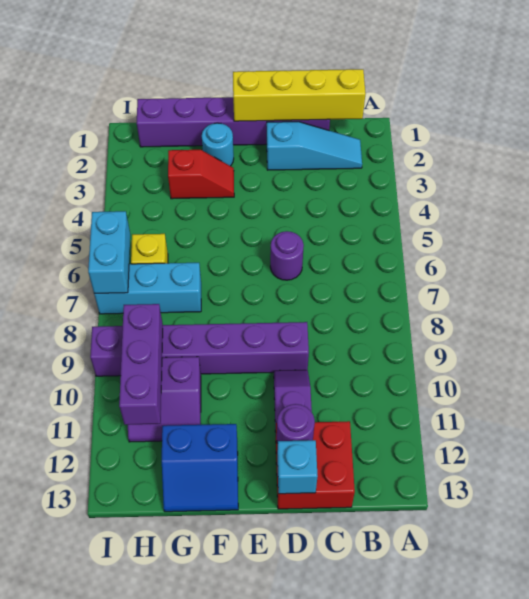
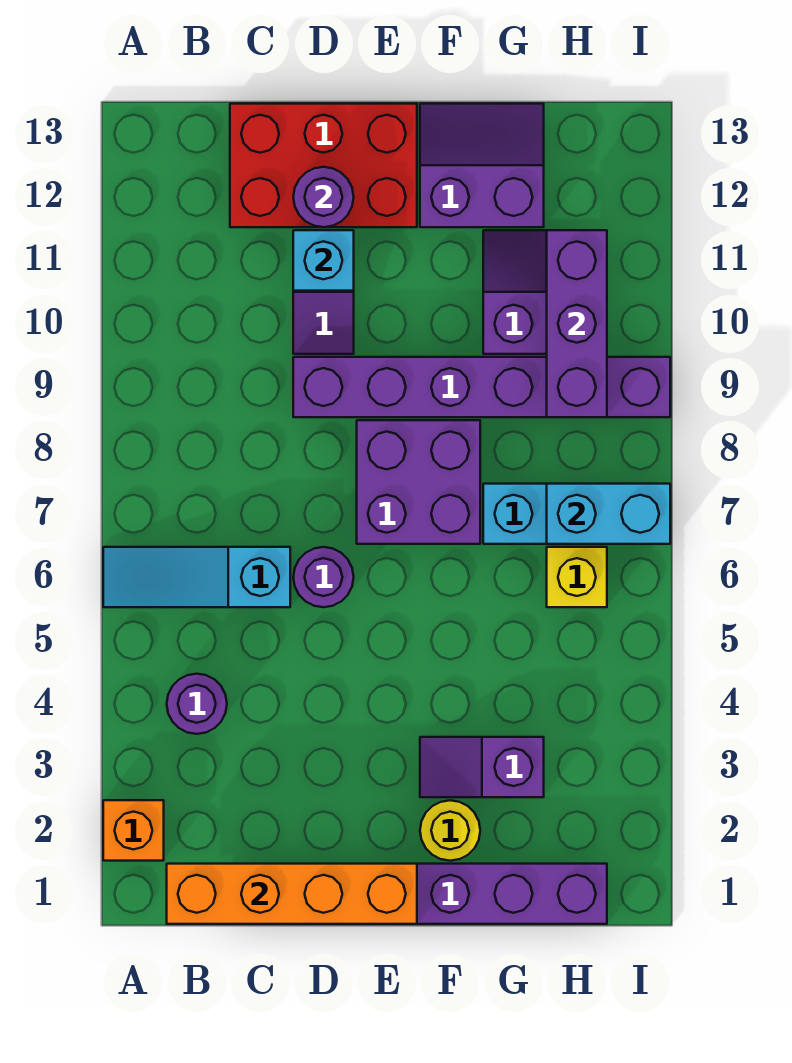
none -> orange brick A2 level 1
yellow brick B1:E1 level 2 -> orange brick B1:E1 level 2
cyan slope B2:D2 level 1 top D -> cyan slope A6:C6 level 1 top C
none -> purple round brick B4 level 1
red brick C12:D13 level 1 -> red brick C12:E13 level 1
cyan brick D13 level 2 -> cyan brick D11 level 2
none -> purple brick E7:F8 level 1
cyan round brick F2 level 1 -> yellow round brick F2 level 1
red slope F3:G3 level 1 top G -> purple slope F3:G3 level 1 top G
blue slope F12:G13 level 1 top 12 -> purple slope F12:G13 level 1 top 12
cyan brick I6:I7 level 2 -> cyan brick H7:I7 level 2

